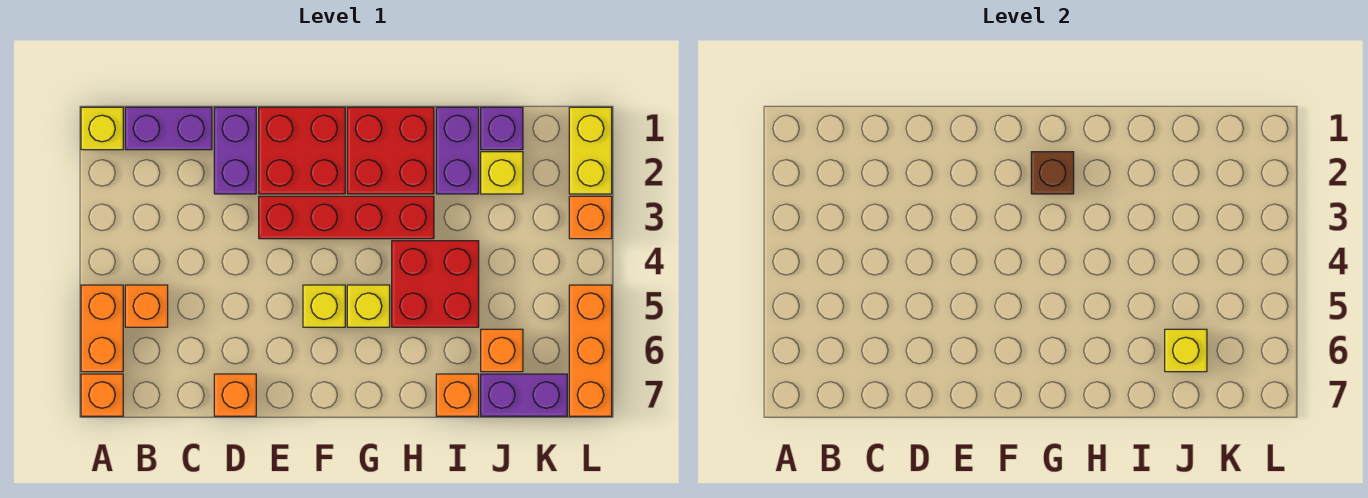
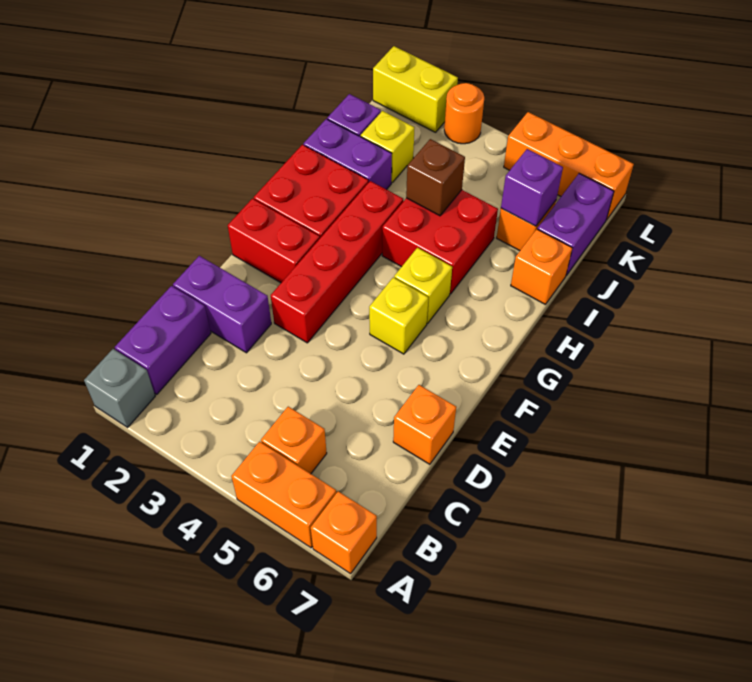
yellow brick A1 level 1 -> grey brick A1 level 1
red brick E1:F2 level 1 -> red brick F1:F2 level 1
brown brick G2 level 2 -> brown brick I4 level 2
yellow brick J6 level 2 -> purple brick J6 level 2
orange brick L3 level 1 -> orange round brick L3 level 1

